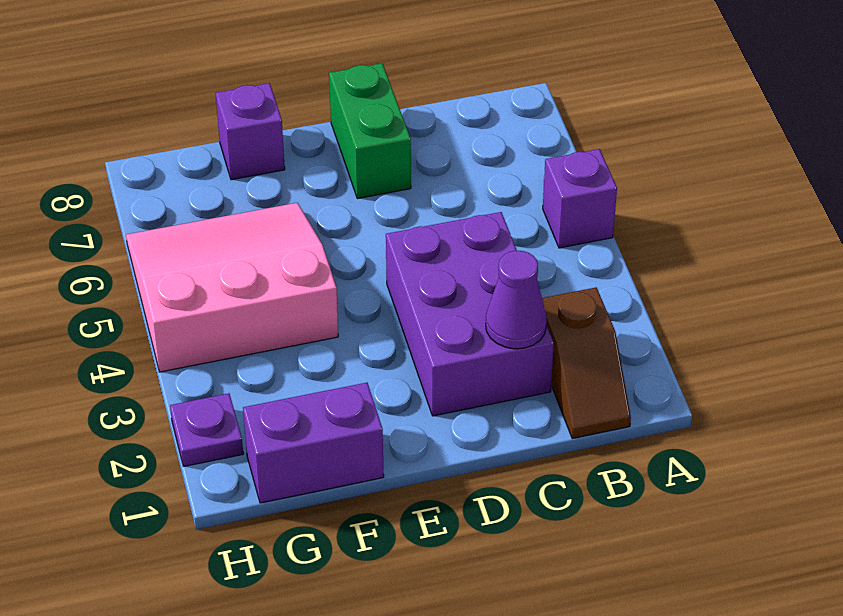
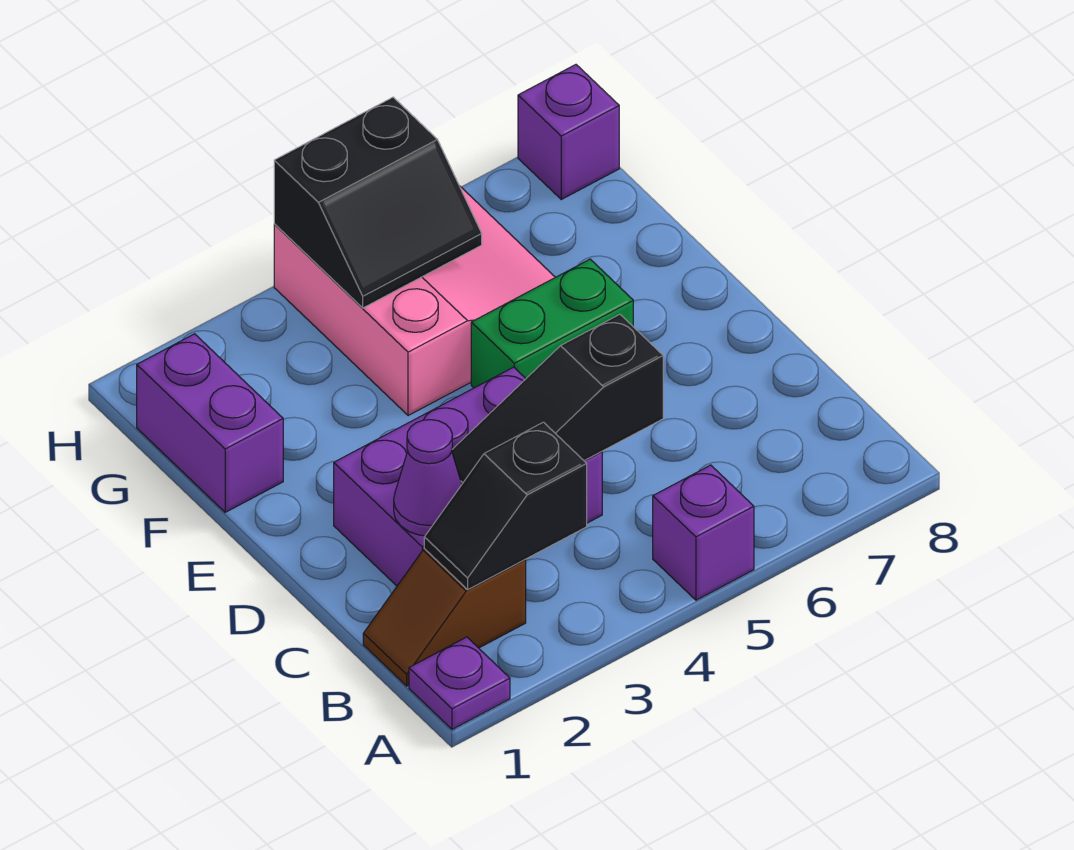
none -> black slope B2:B3 level 2 top 3
none -> black slope C3:C5 level 2 top 5
green brick D7:D8 level 1 -> green brick E5:E6 level 1
purple brick F8 level 1 -> purple brick H8 level 1
none -> black slope G4:H5 level 2 top H
purple plate H2 level 1 -> purple plate A1 level 1

